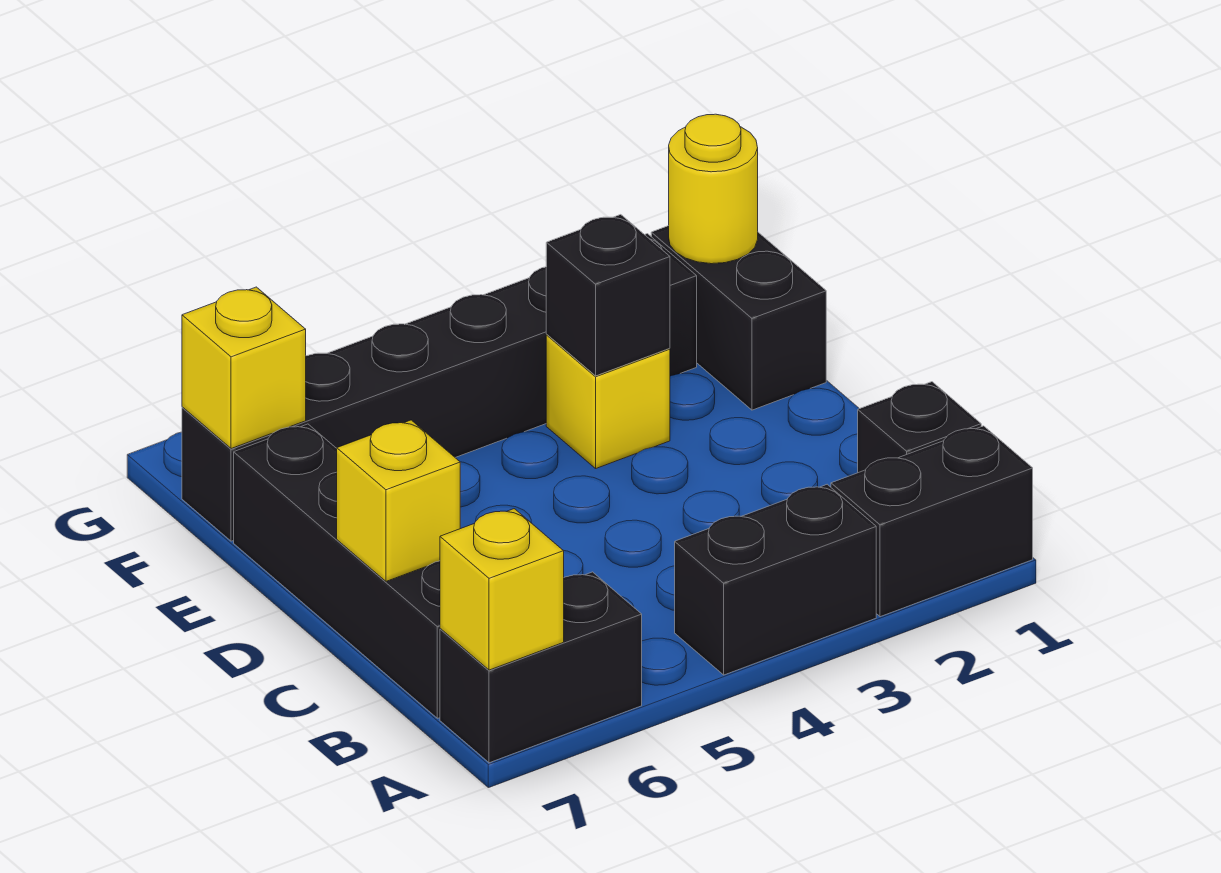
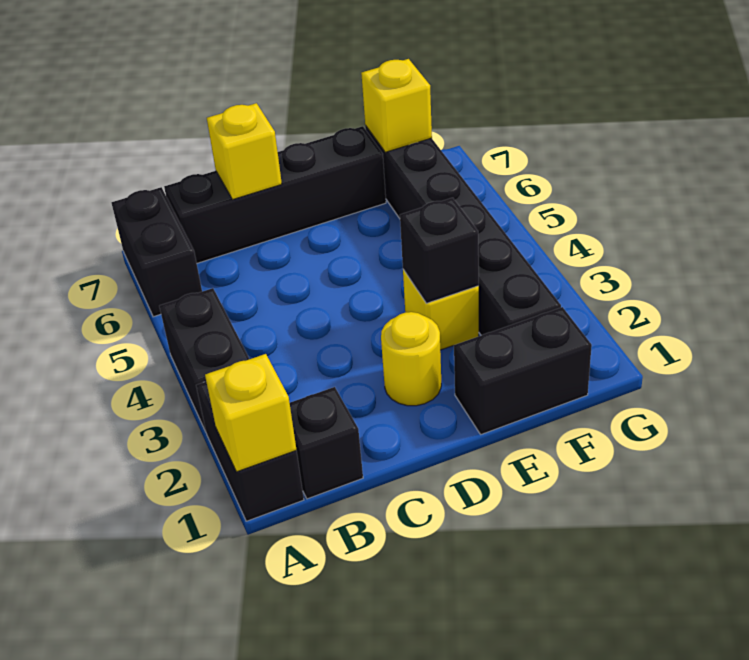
yellow brick A7 level 2 -> yellow brick A1 level 2
yellow round brick F1 level 2 -> yellow round brick D2 level 1

